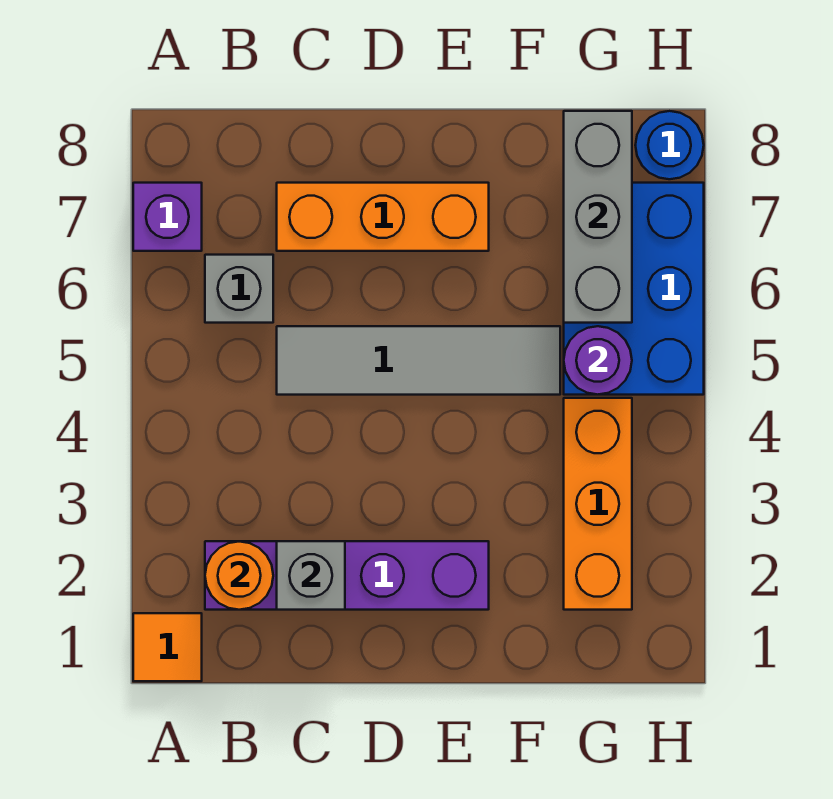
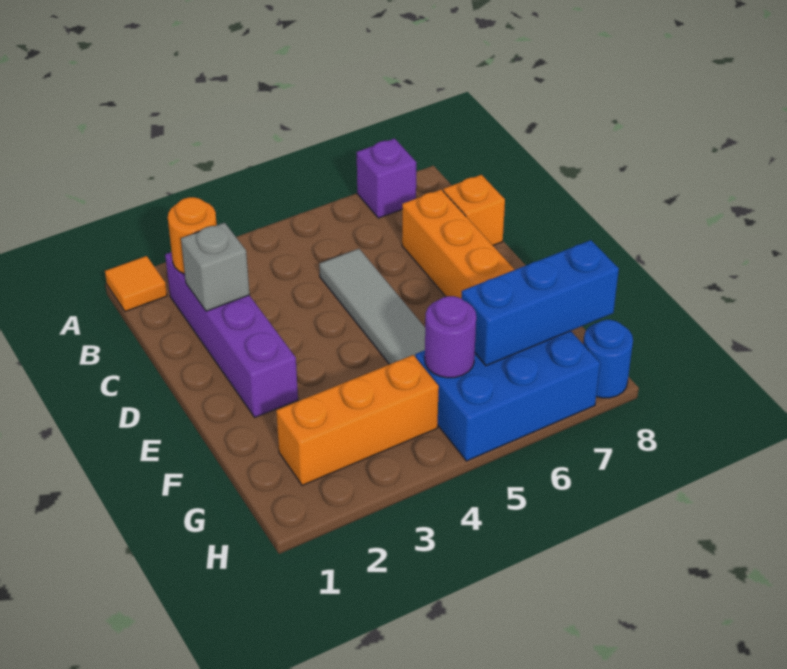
grey brick B6 level 1 -> none
none -> orange brick C8 level 1
grey brick G6:G8 level 2 -> blue brick G6:G8 level 2

